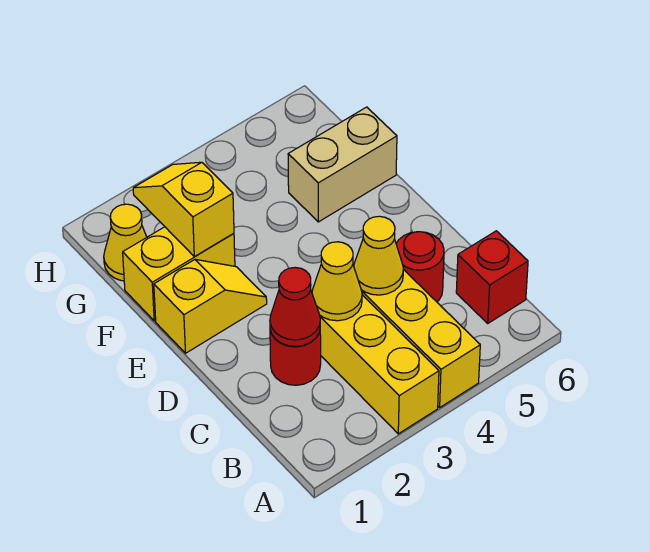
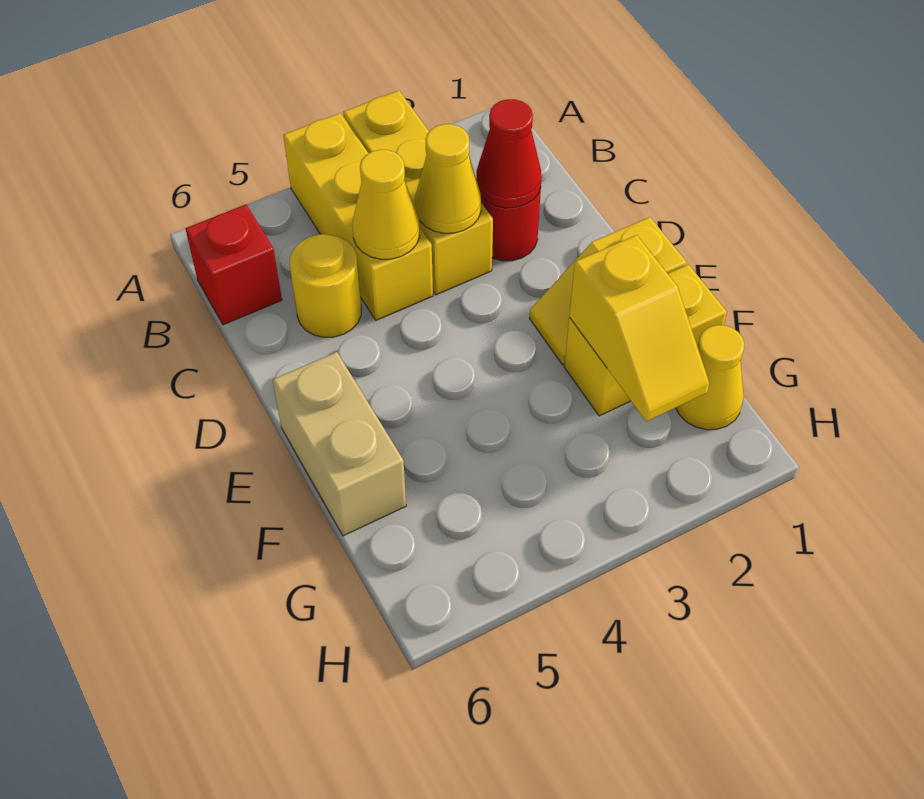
red round brick C5 level 1 -> yellow round brick C5 level 1
tan brick F5:F6 level 1 -> tan brick E6:F6 level 1

